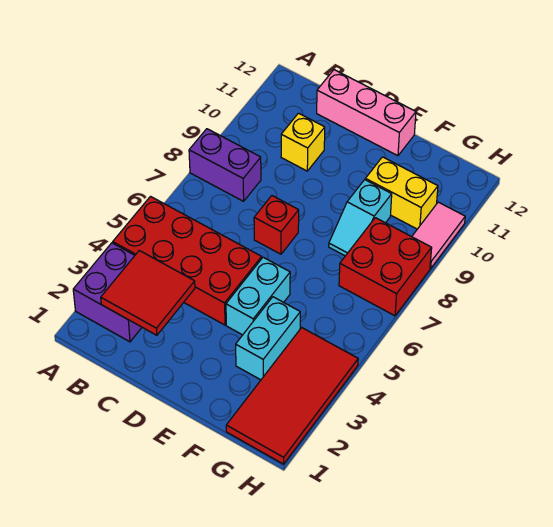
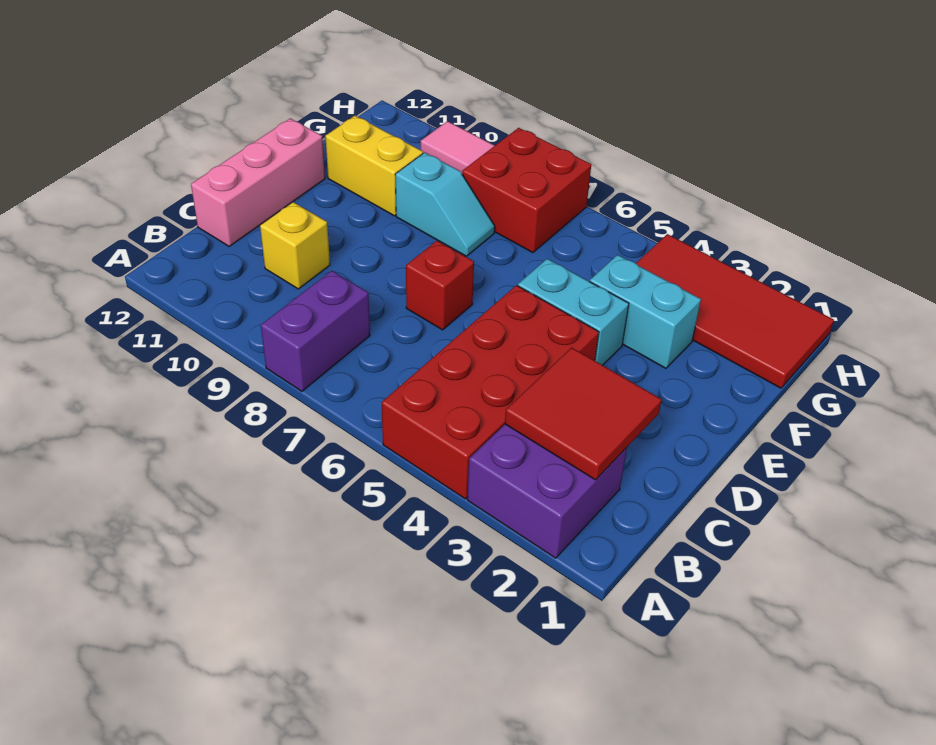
yellow brick F10:G10 level 1 -> yellow brick F10:F11 level 1

